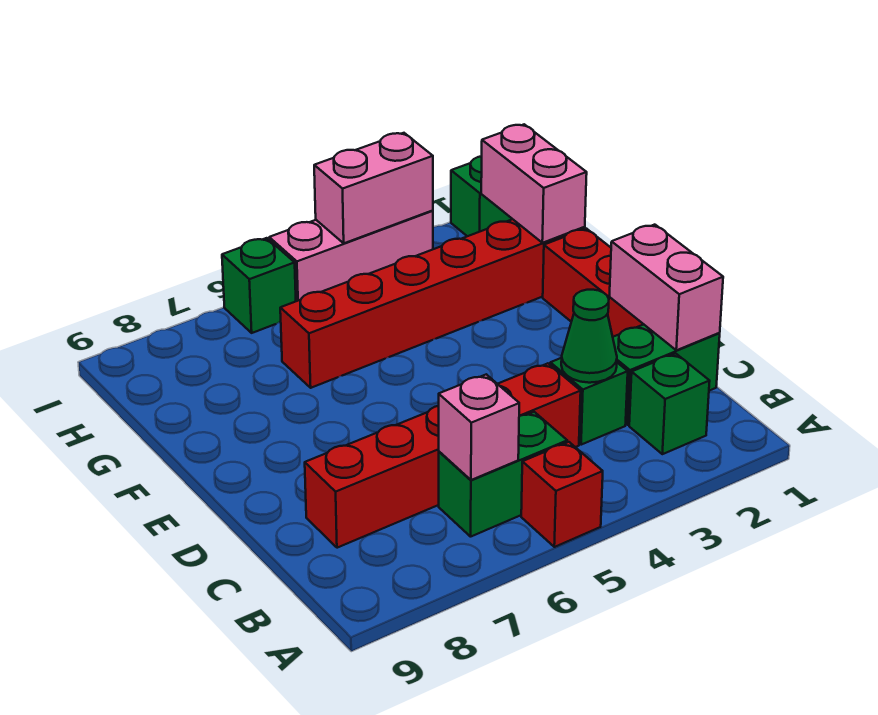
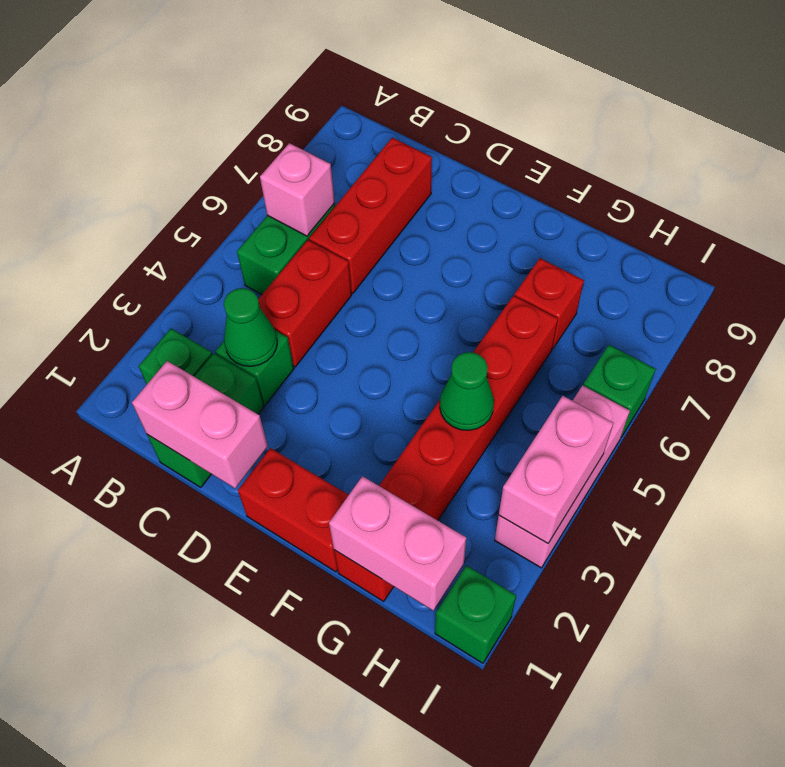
red brick A5 level 1 -> red brick G7 level 1
none -> green cone G4 level 2

